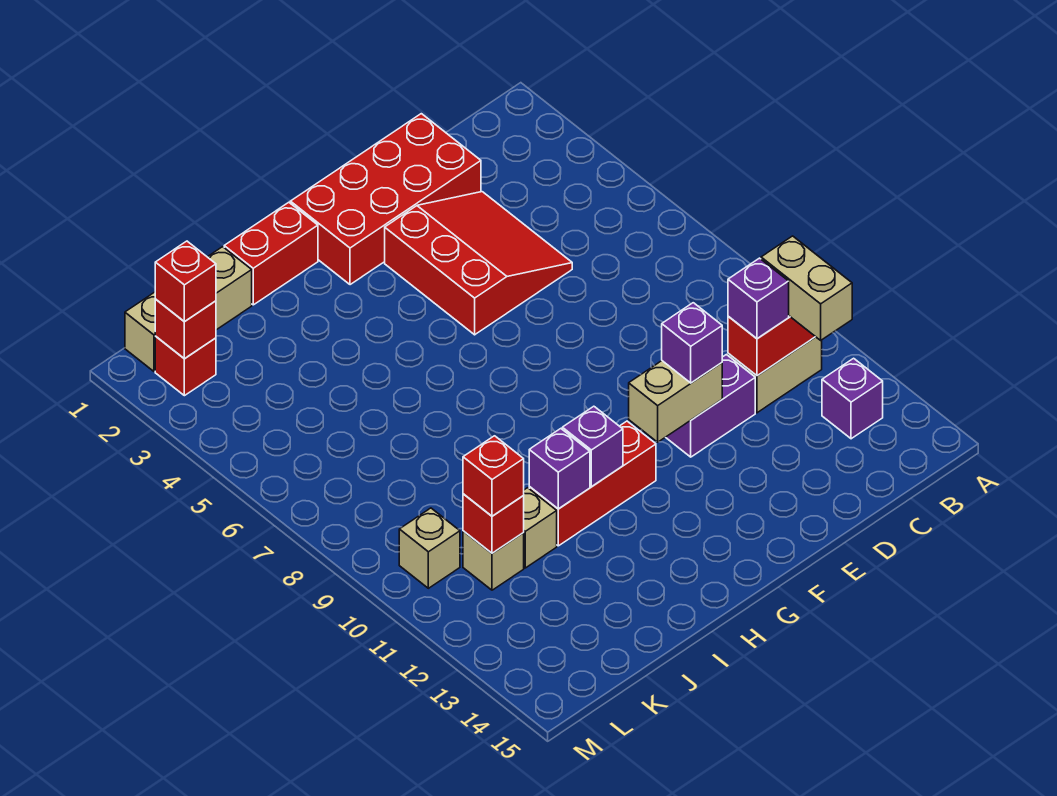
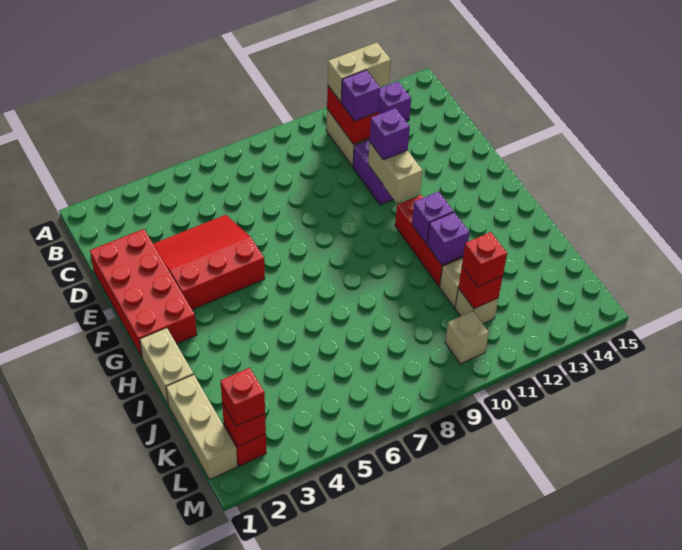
red brick H1:I1 level 1 -> tan brick H1:I1 level 1

